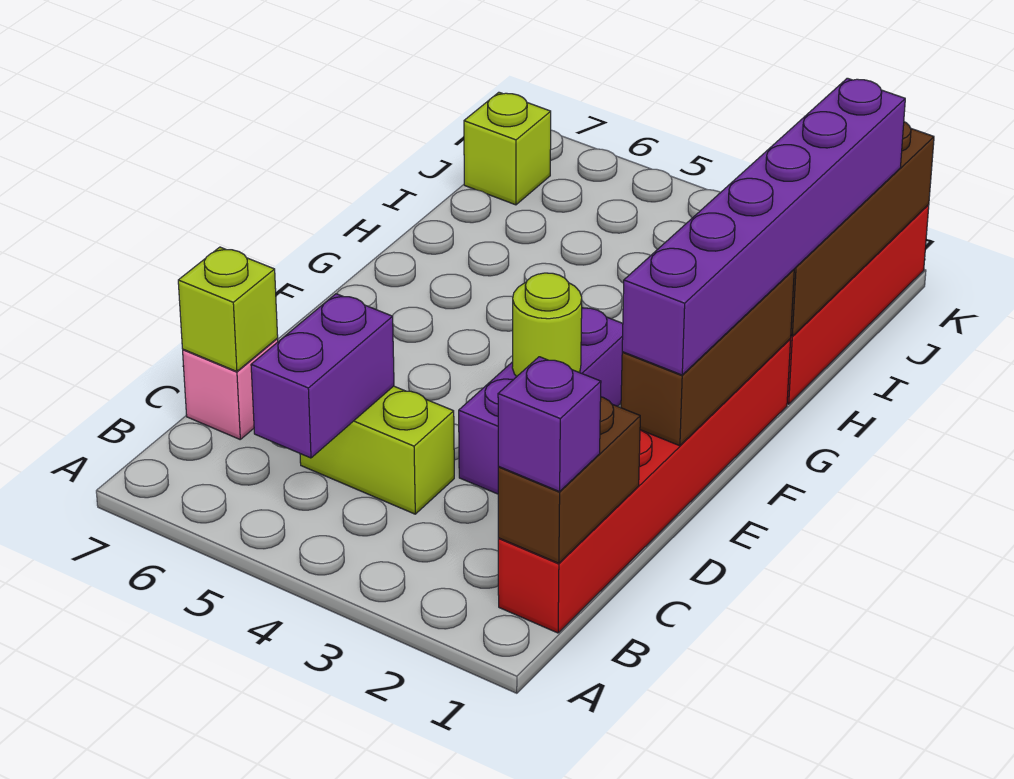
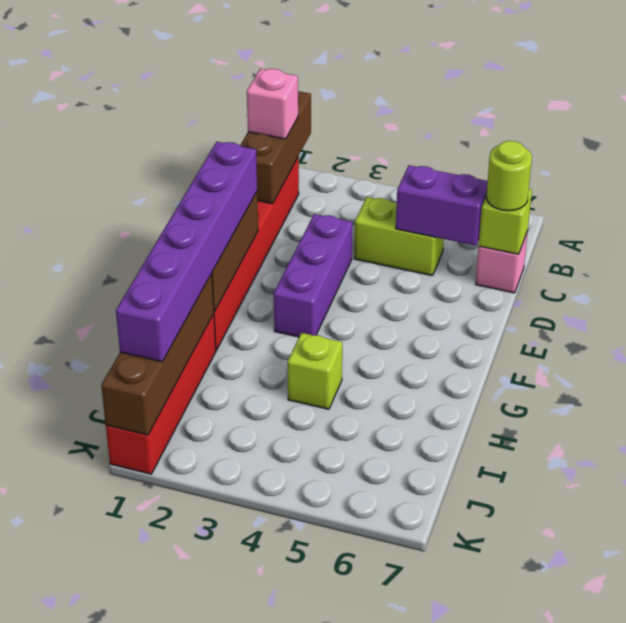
brown brick B1:C1 level 2 -> brown brick A1:C1 level 2
purple brick B1 level 3 -> pink brick B1 level 3
purple brick B5:C5 level 2 -> purple brick C5:C6 level 2
lime round brick E3 level 2 -> lime round brick C7 level 3
lime brick J7 level 1 -> lime brick H4 level 1

